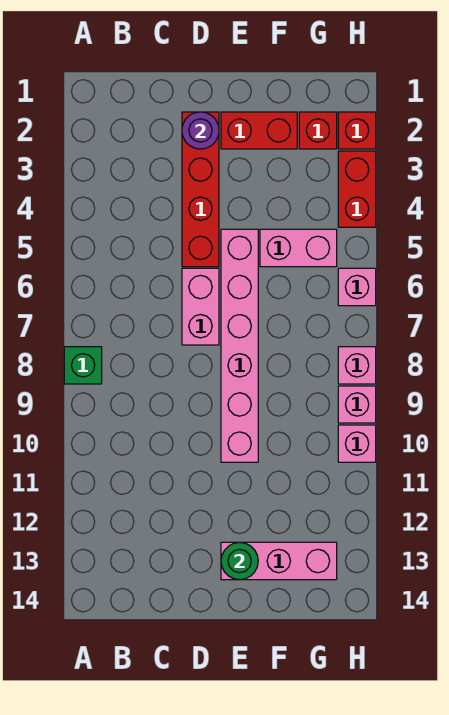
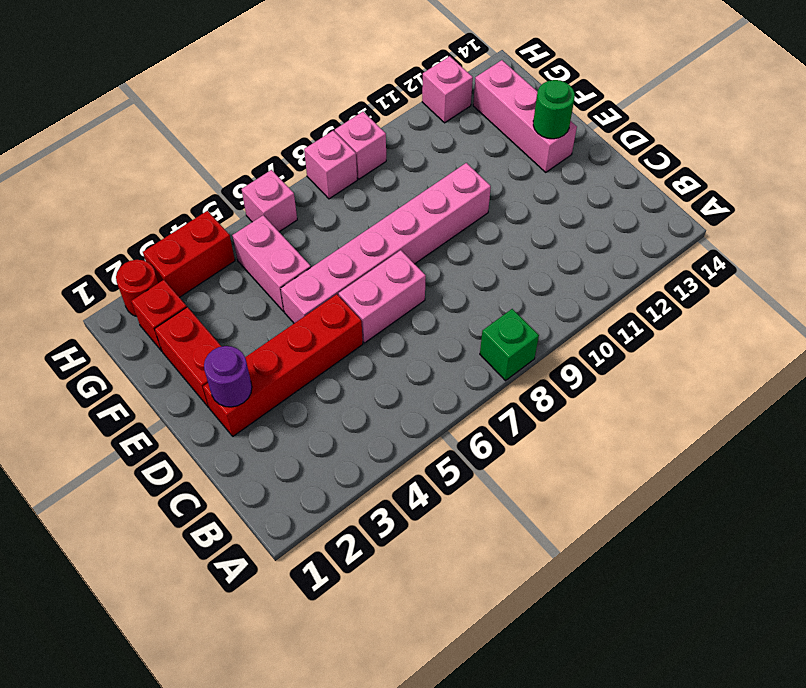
red brick H2 level 1 -> red round brick H2 level 1
pink brick H10 level 1 -> pink brick H12 level 1

